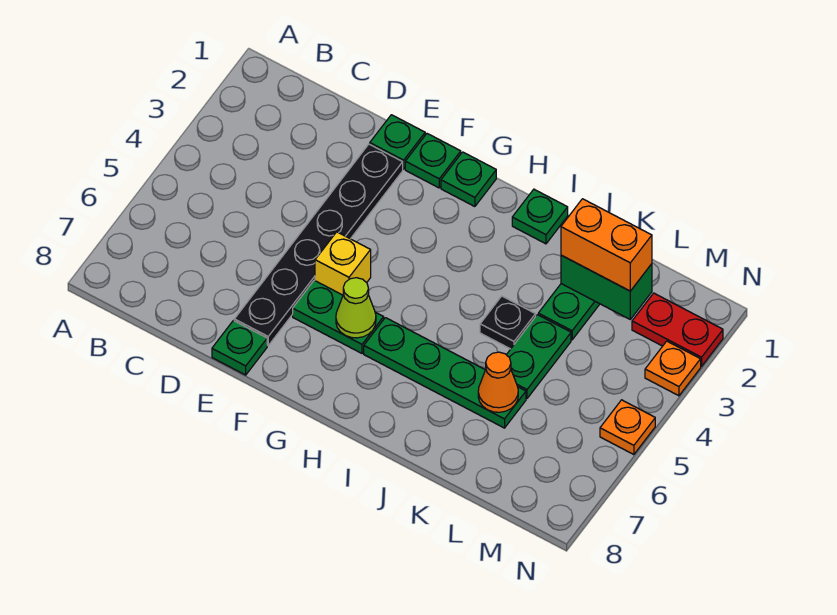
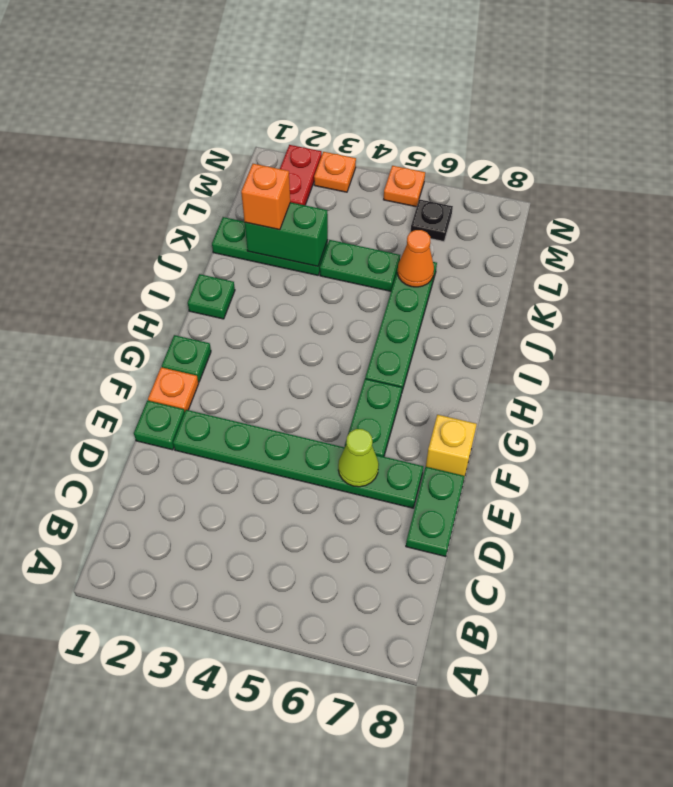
black plate E2:E7 level 1 -> green plate E2:E7 level 1
green plate E8 level 1 -> green plate D8:E8 level 1
green plate F1 level 1 -> orange plate F1 level 1
yellow brick F5 level 1 -> yellow brick F8 level 1
lime cone G6 level 2 -> lime cone E6 level 2
black plate J4 level 1 -> black plate M6 level 1
green brick K2:L2 level 2 -> green brick K2:K3 level 2
orange brick K2:L2 level 3 -> orange brick K2 level 3

